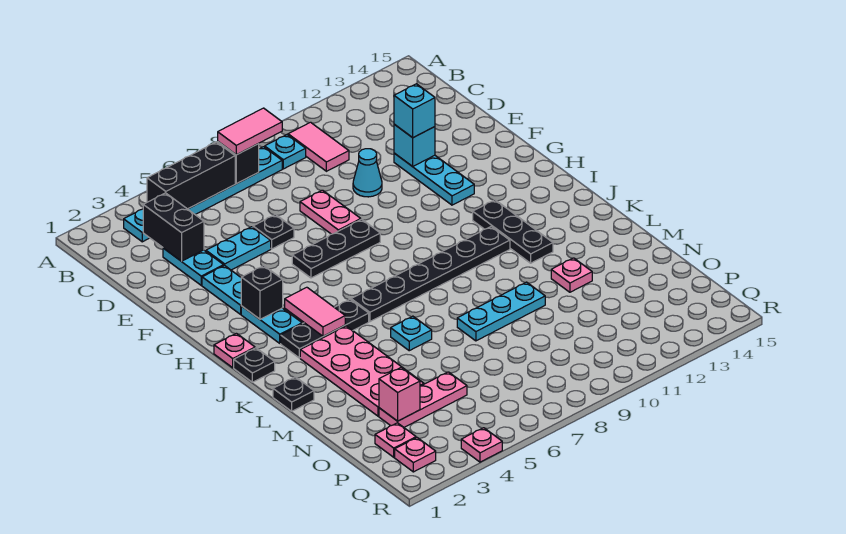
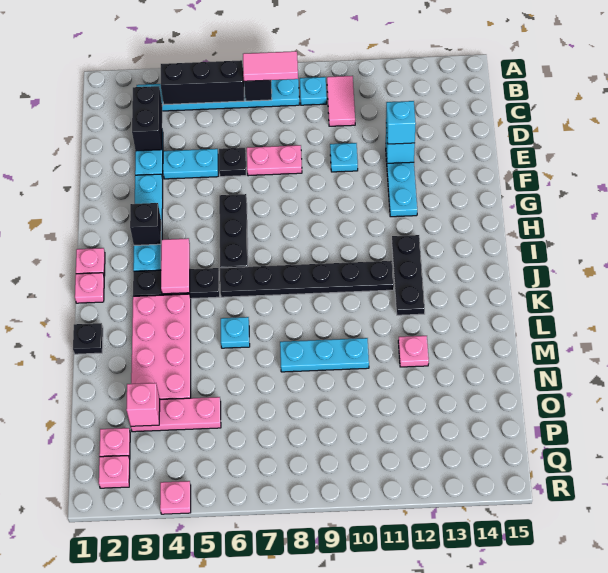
pink plate E8:F8 level 1 -> pink plate E7:E8 level 1
cyan cone E10 level 1 -> cyan plate E10 level 1
black plate G6:G8 level 1 -> black plate G6:I6 level 1
black plate J1 level 1 -> pink plate J1 level 1

